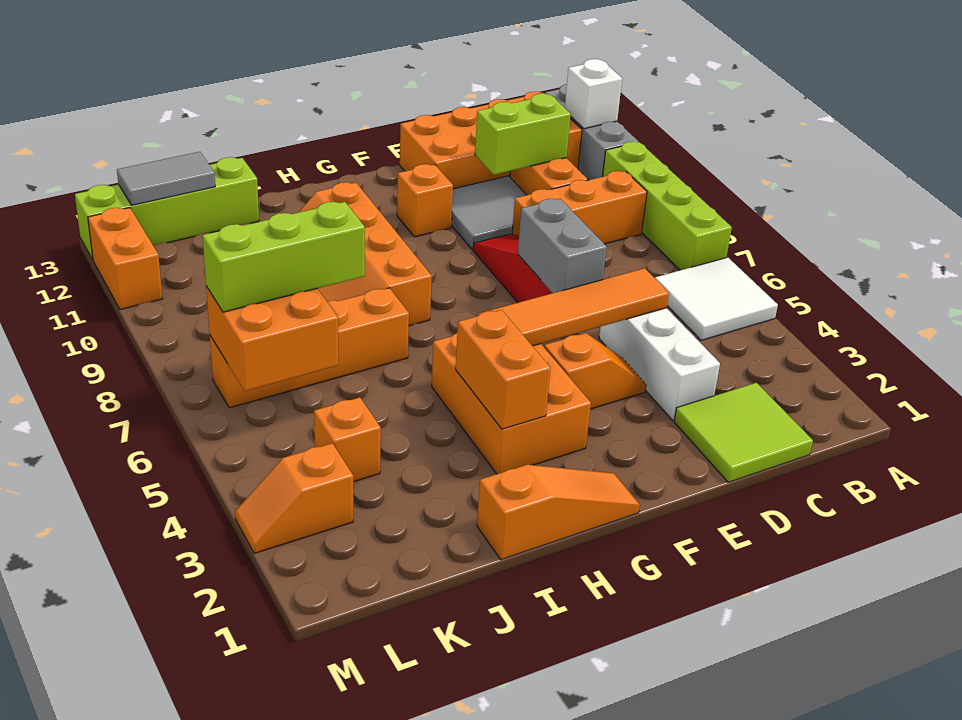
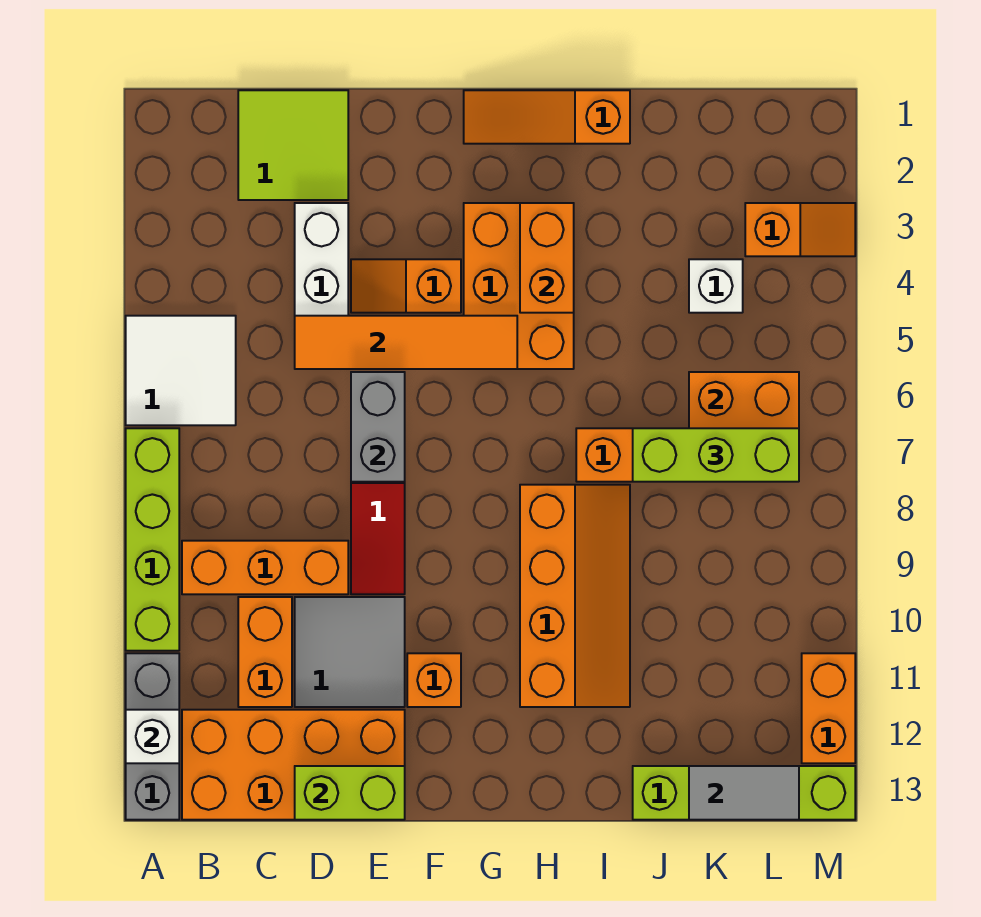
lime brick C11:D11 level 2 -> lime brick D13:E13 level 2
orange brick K4 level 1 -> white brick K4 level 1

